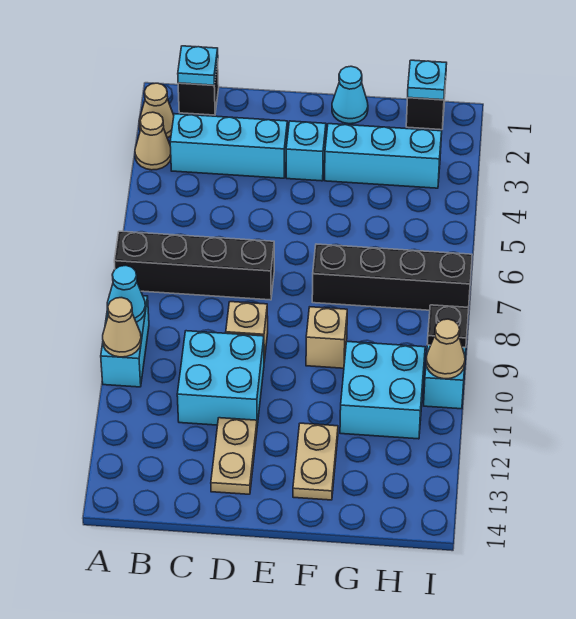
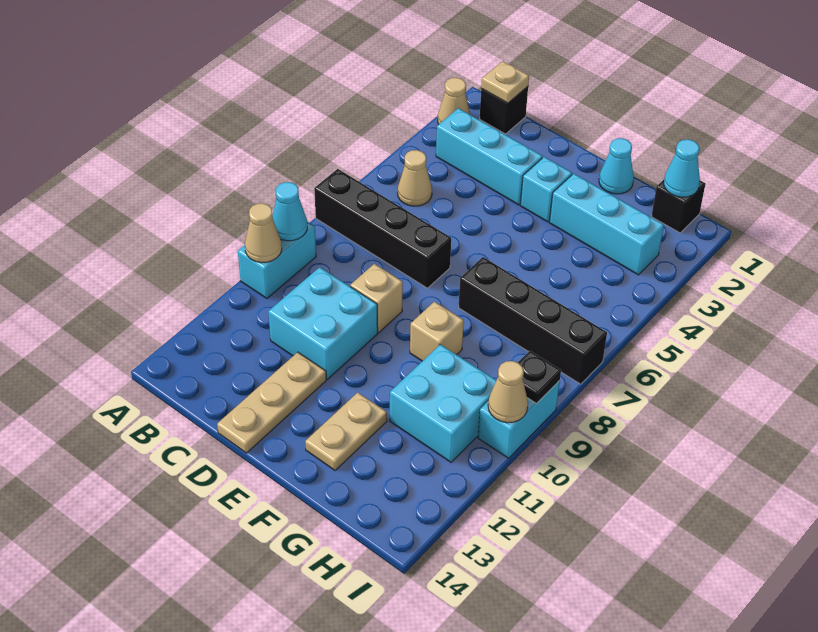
tan cone A3 level 1 -> tan cone B5 level 1
cyan plate B1 level 2 -> tan plate B1 level 2
tan plate D12:D13 level 1 -> tan plate D12:D14 level 1
cyan plate H1 level 2 -> cyan cone H1 level 2

